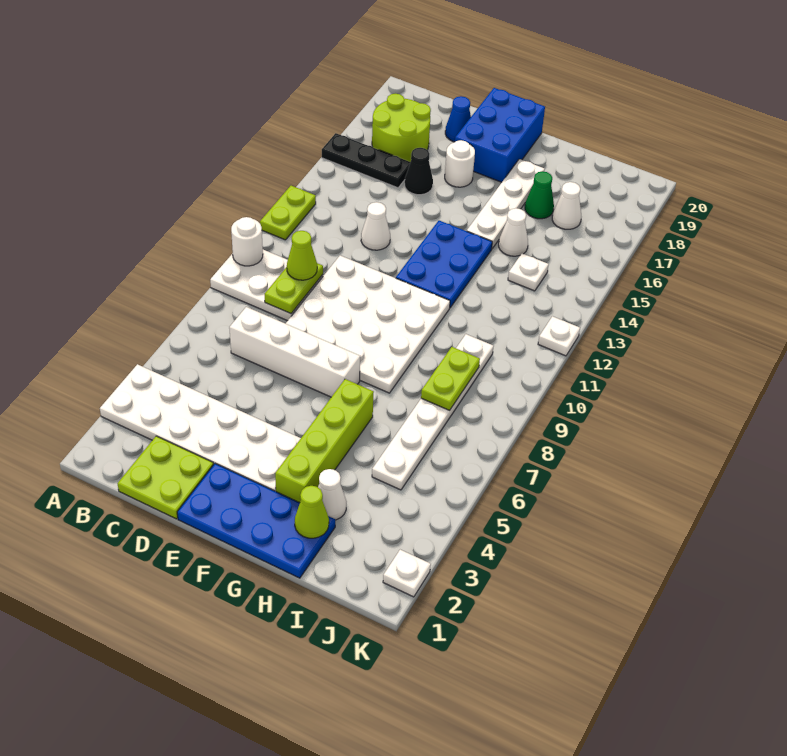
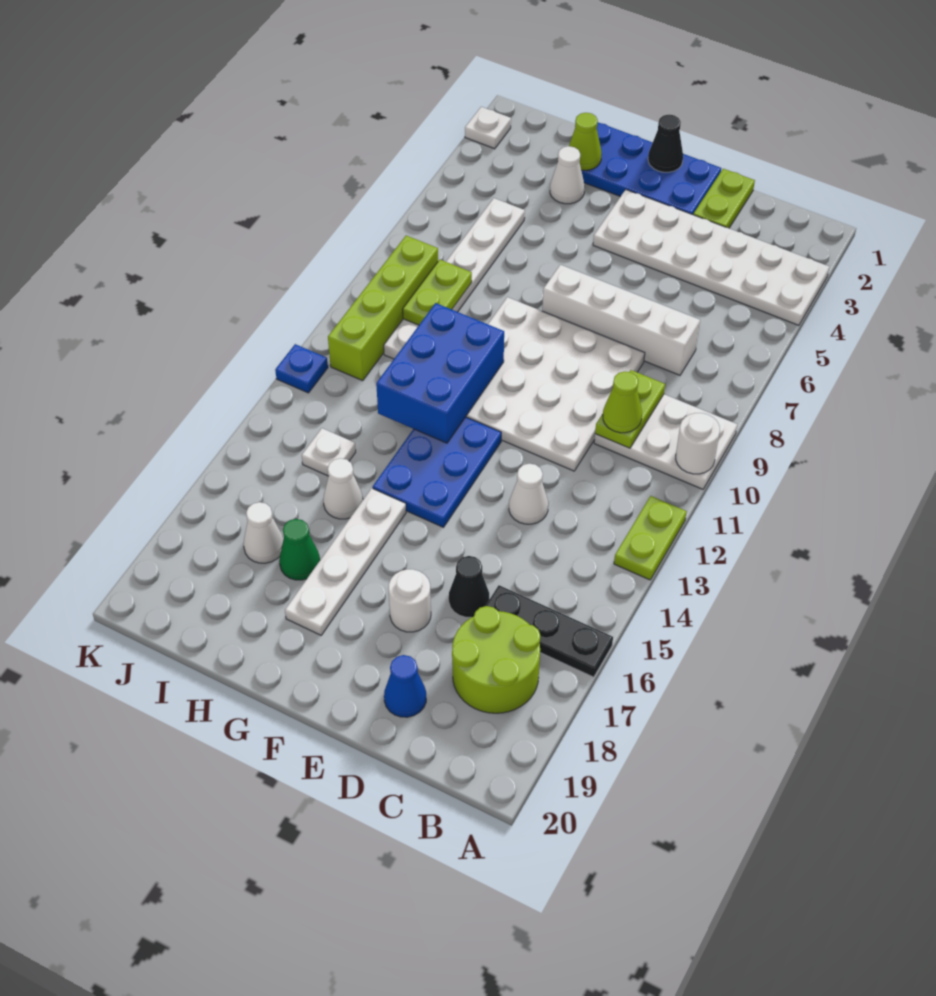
lime plate C1:D2 level 1 -> lime plate D1:D2 level 1
blue brick E18:F20 level 1 -> blue brick G10:H12 level 2
none -> black cone F1 level 2
lime brick G3:G6 level 1 -> lime brick J8:J11 level 1
white plate K12 level 1 -> blue plate K12 level 1

